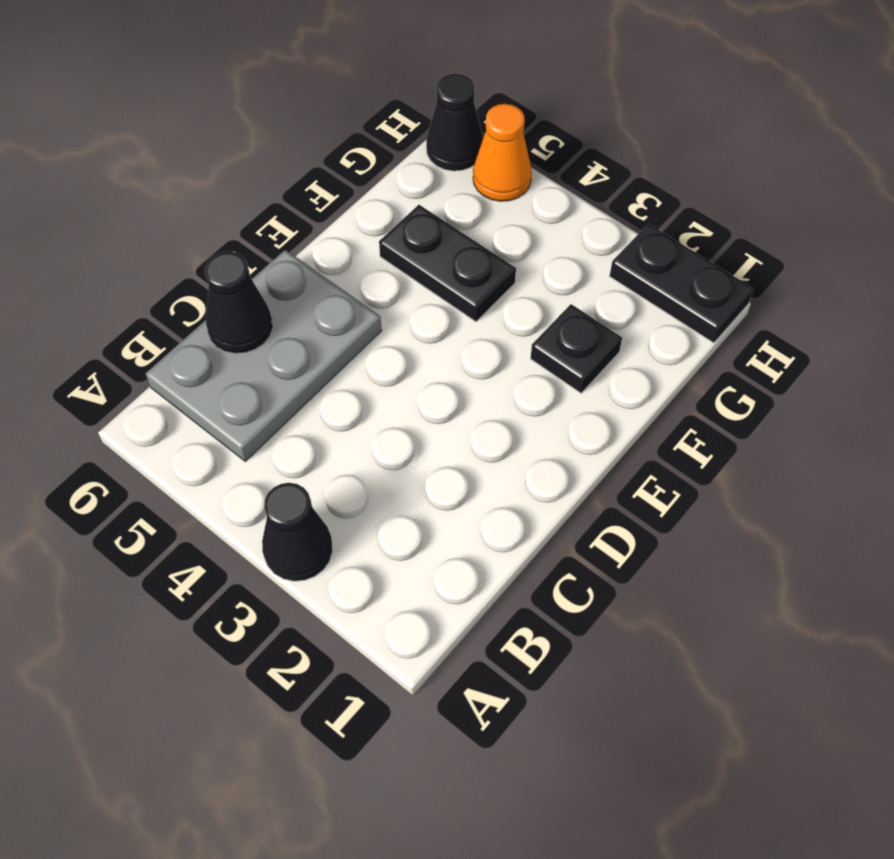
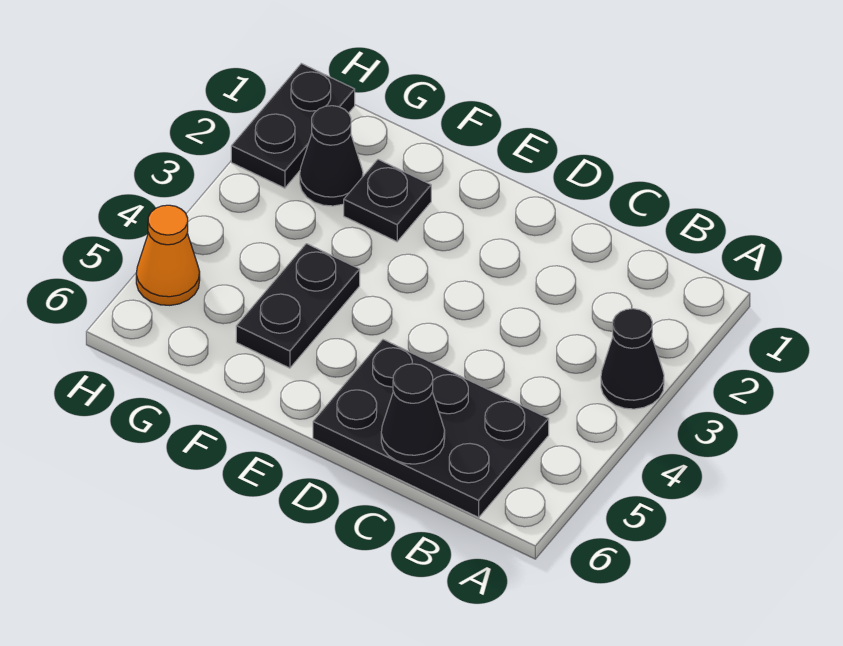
grey plate B5:D6 level 1 -> black plate B5:D6 level 1
black cone H6 level 1 -> black cone G2 level 1

